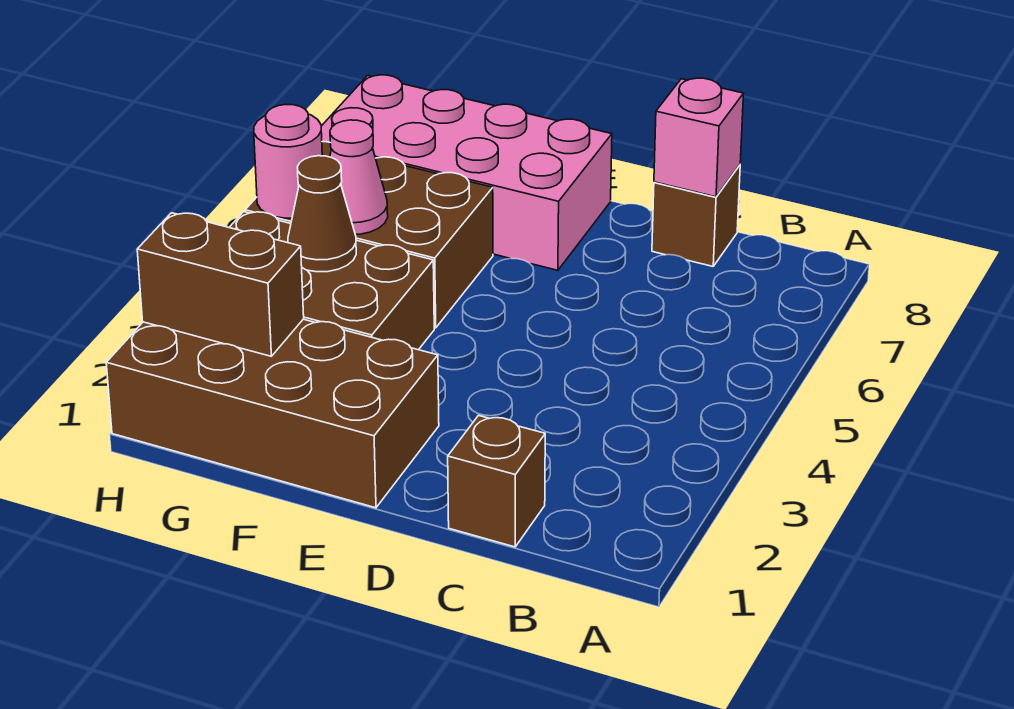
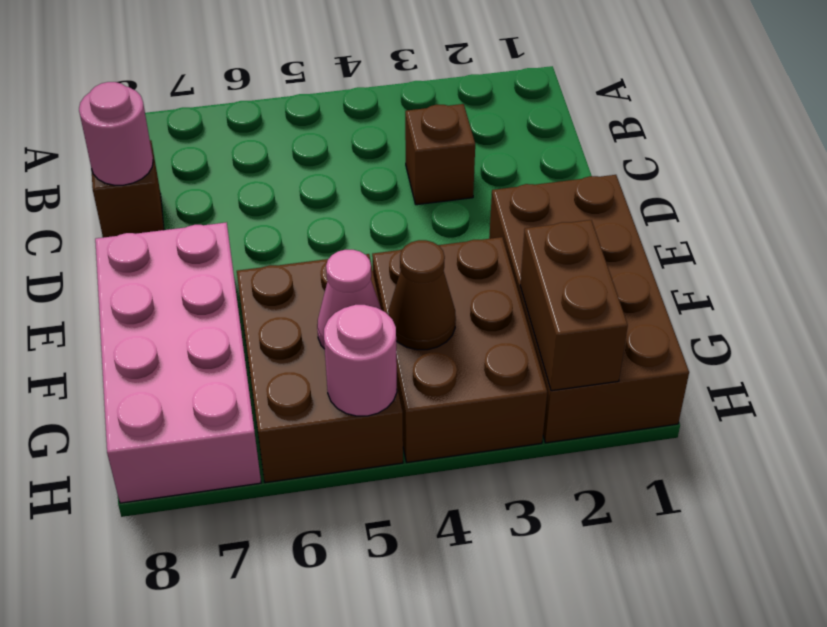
brown brick C1 level 1 -> brown brick C3 level 1
pink brick C8 level 2 -> pink round brick C8 level 2

